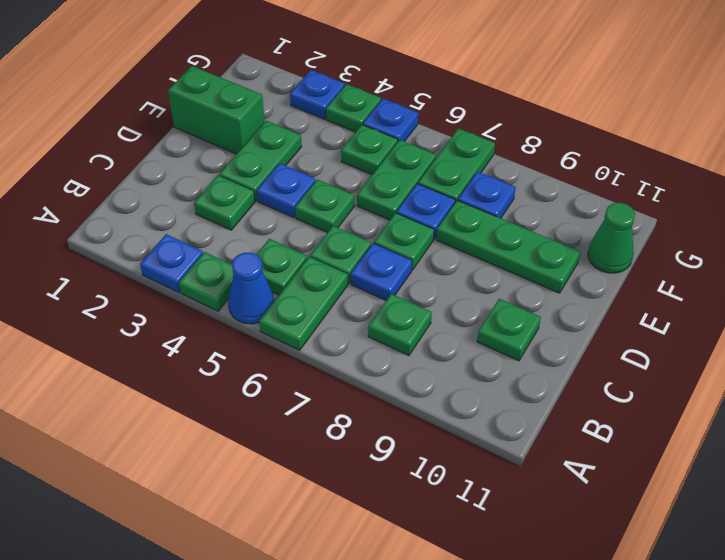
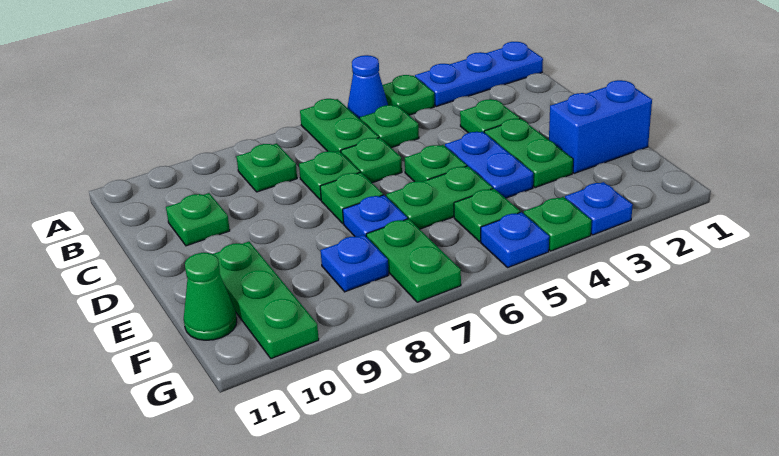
blue plate A3 level 1 -> blue plate A1:A3 level 1
blue plate C7 level 1 -> green plate C7 level 1
blue plate D4 level 1 -> blue plate D4:E4 level 1
green brick E1:E2 level 1 -> blue brick E1:E2 level 1
green plate E6:F6 level 1 -> green plate E5:E6 level 1
green plate E8:E10 level 1 -> green plate E10:G10 level 1

